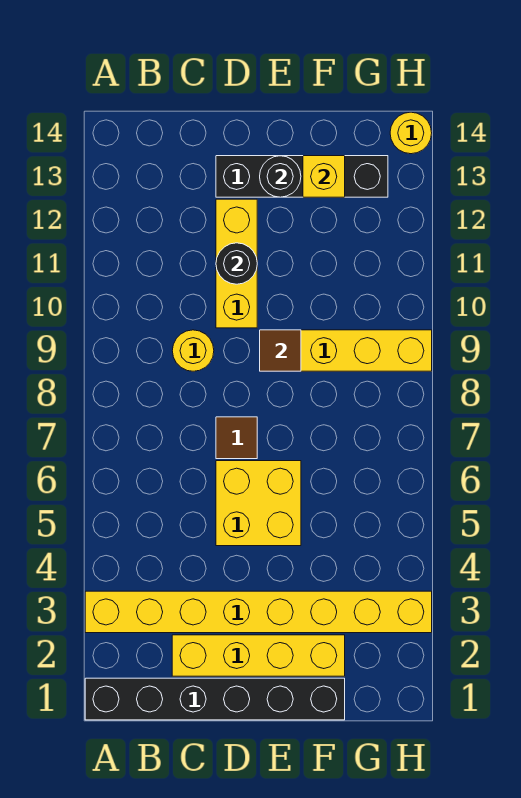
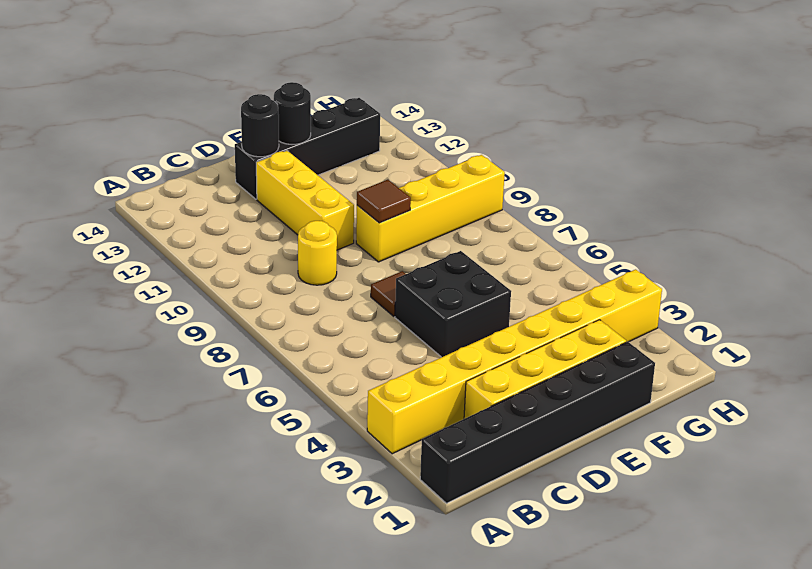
yellow brick D5:E6 level 1 -> black brick D5:E6 level 1
black round brick D11 level 2 -> black round brick D13 level 2
yellow brick F13 level 2 -> none
yellow round brick H14 level 1 -> none

